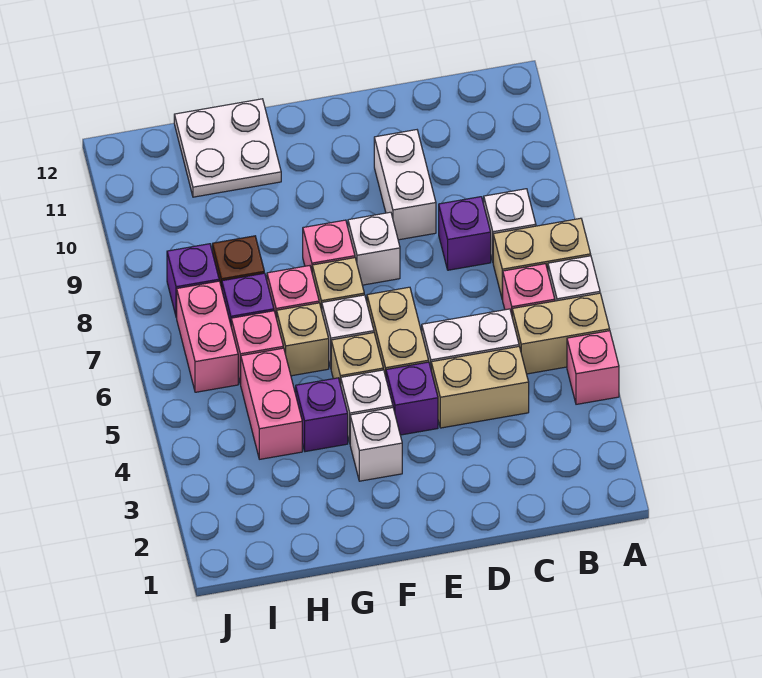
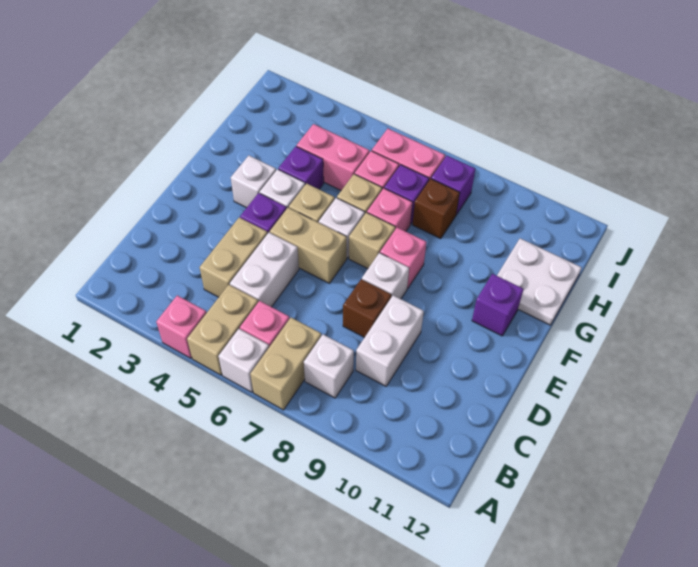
purple brick C8 level 1 -> purple brick F11 level 1
none -> brown brick D8 level 1
white brick D9:D10 level 1 -> white brick C9:D9 level 1

